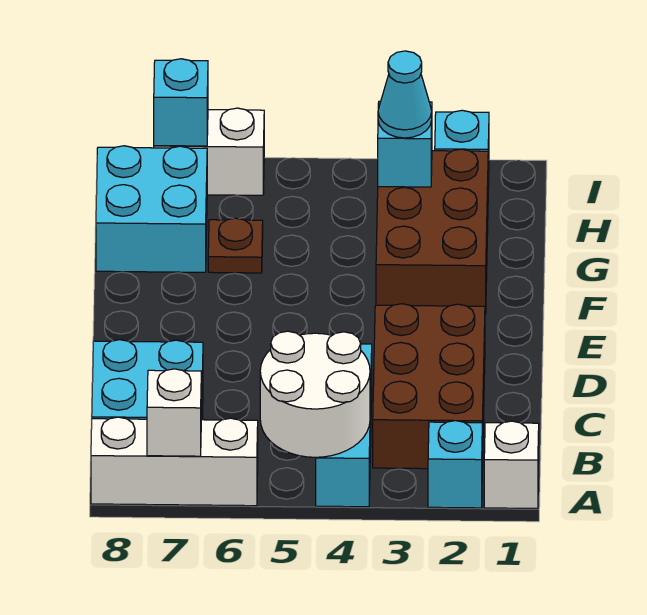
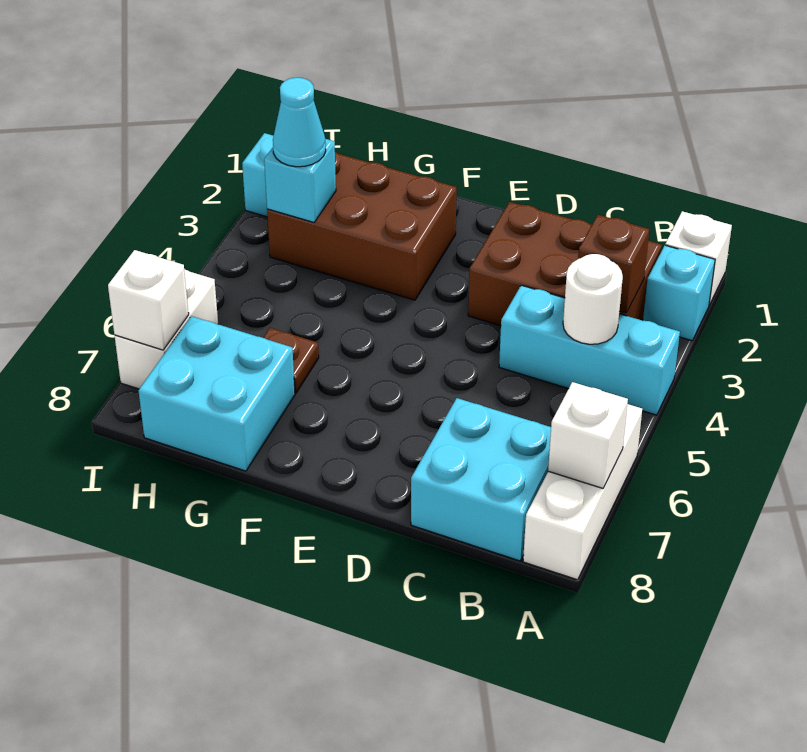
white round brick A4:B5 level 2 -> white round brick B4 level 2
none -> brown brick B3 level 2
cyan brick I7 level 2 -> white brick I7 level 2

